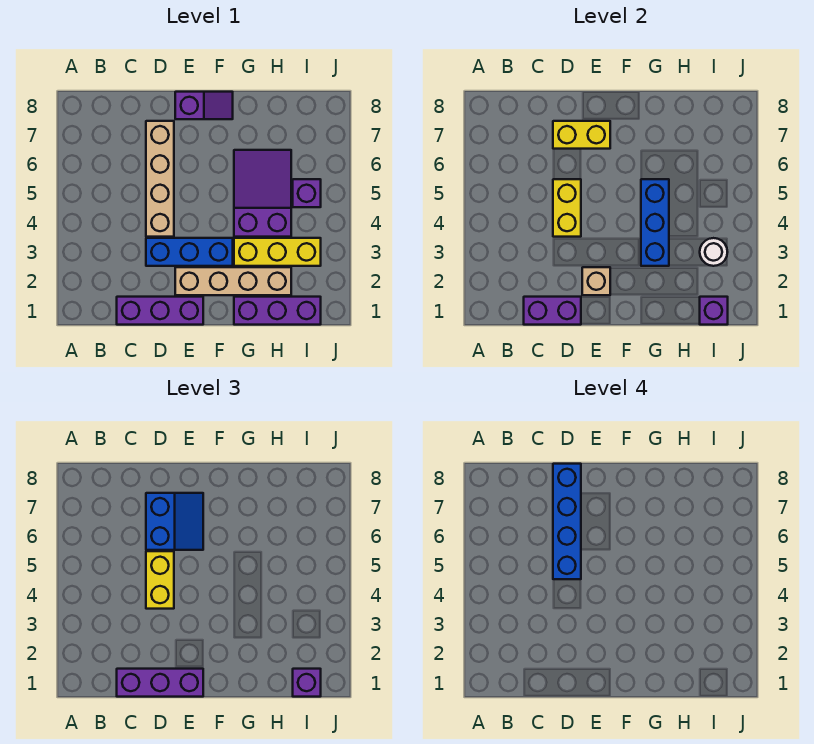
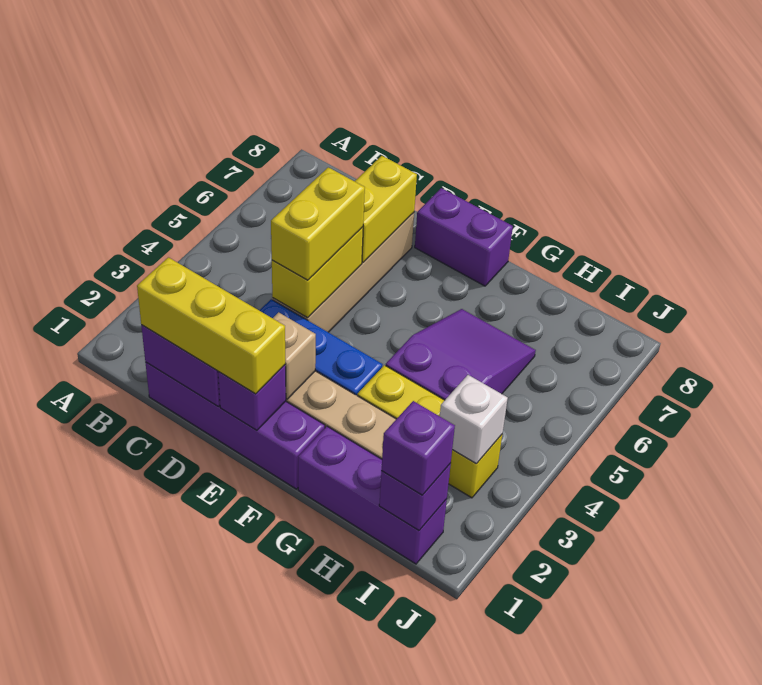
purple brick C1:E1 level 1 -> purple brick C1:F1 level 1
purple brick C1:E1 level 3 -> yellow brick C1:E1 level 3
blue brick D5:D8 level 4 -> none
blue slope D6:E7 level 3 top D -> none
yellow brick D7:E7 level 2 -> yellow brick D6:D7 level 2
purple slope E8:F8 level 1 top E -> purple brick E8:F8 level 1
blue brick G3:G5 level 2 -> none
white round brick I3 level 2 -> white brick I3 level 2
purple brick I5 level 1 -> purple brick E1 level 2

